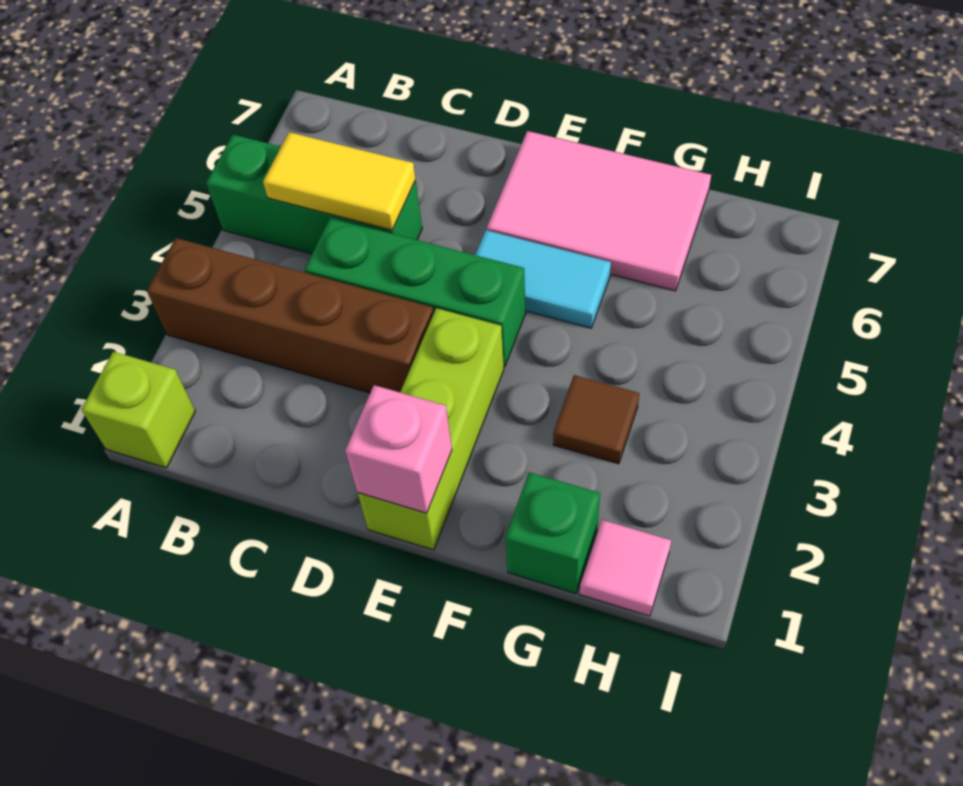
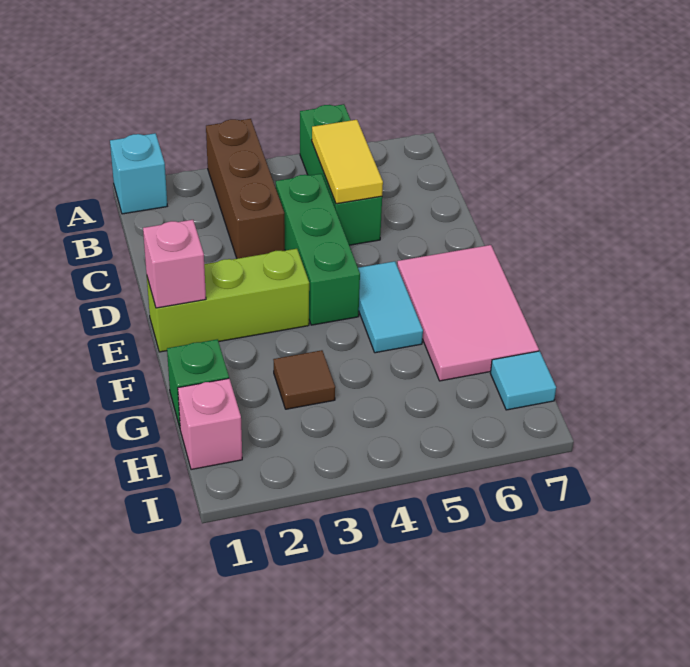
lime brick A1 level 1 -> cyan brick A1 level 1
brown brick A3:D3 level 1 -> brown brick A3:C3 level 1
pink tile H1 level 1 -> pink brick H1 level 1
none -> cyan tile H7 level 1

